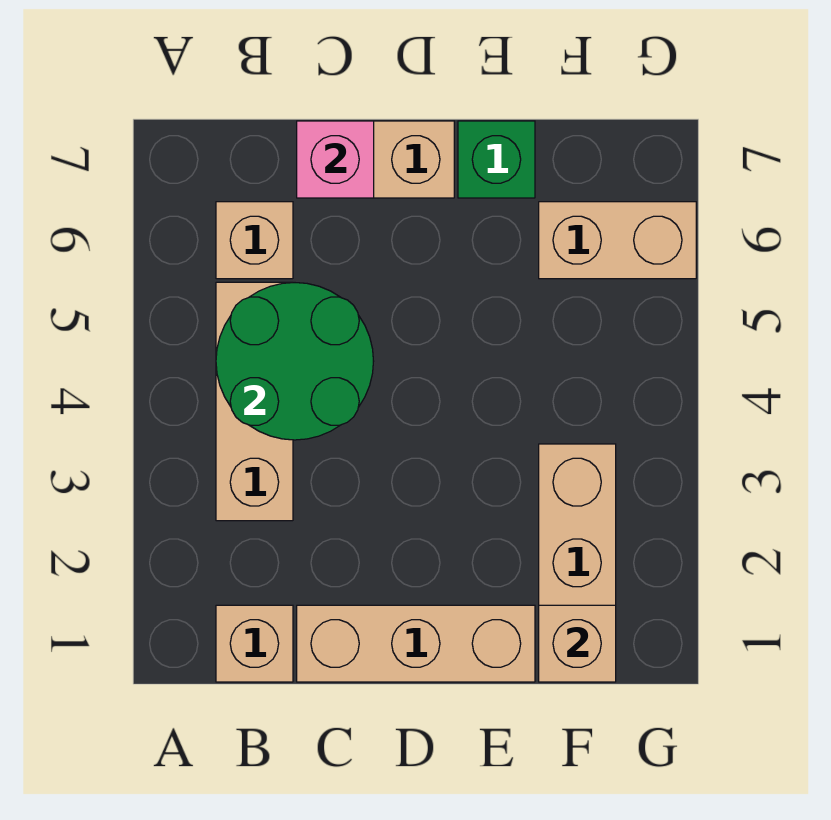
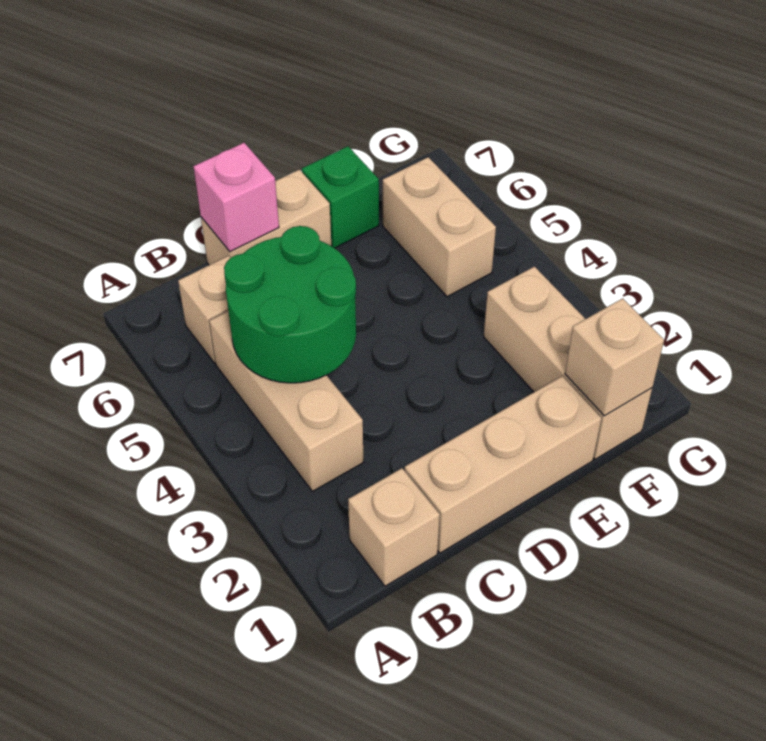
tan brick F6:G6 level 1 -> tan brick F5:F6 level 1

